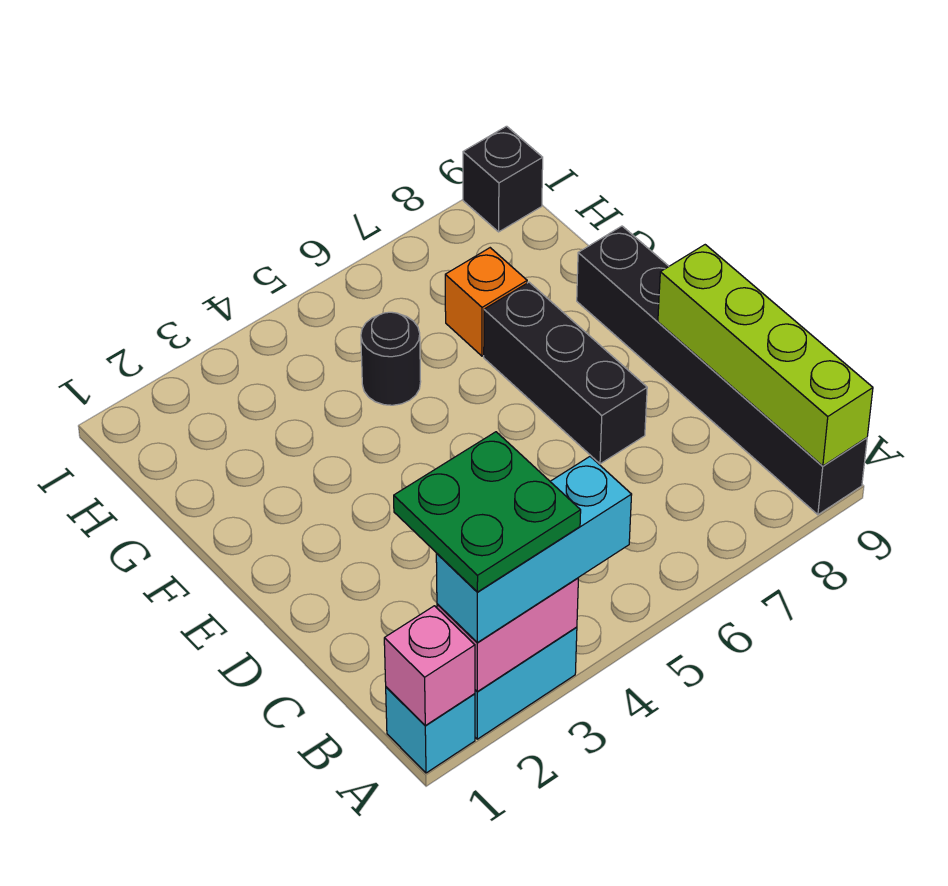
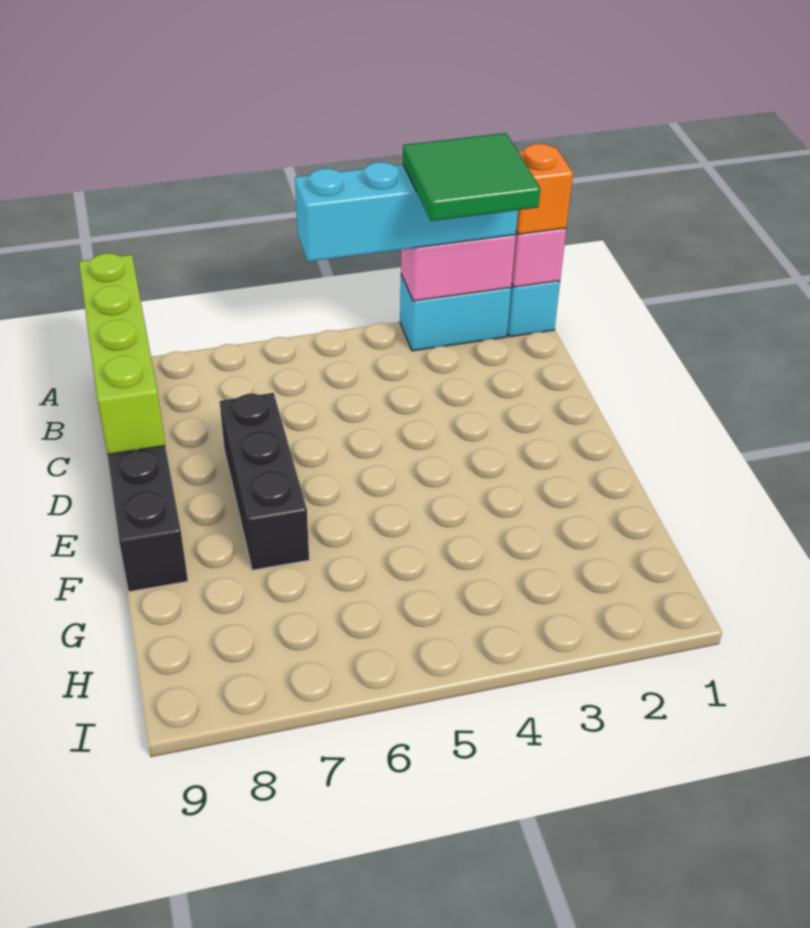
cyan brick A2:A4 level 3 -> cyan brick A2:A5 level 3
green plate A2:B3 level 4 -> green tile A2:B3 level 4
black round brick G5 level 1 -> none
orange brick G7 level 1 -> orange brick A1 level 3
black brick I9 level 1 -> none

